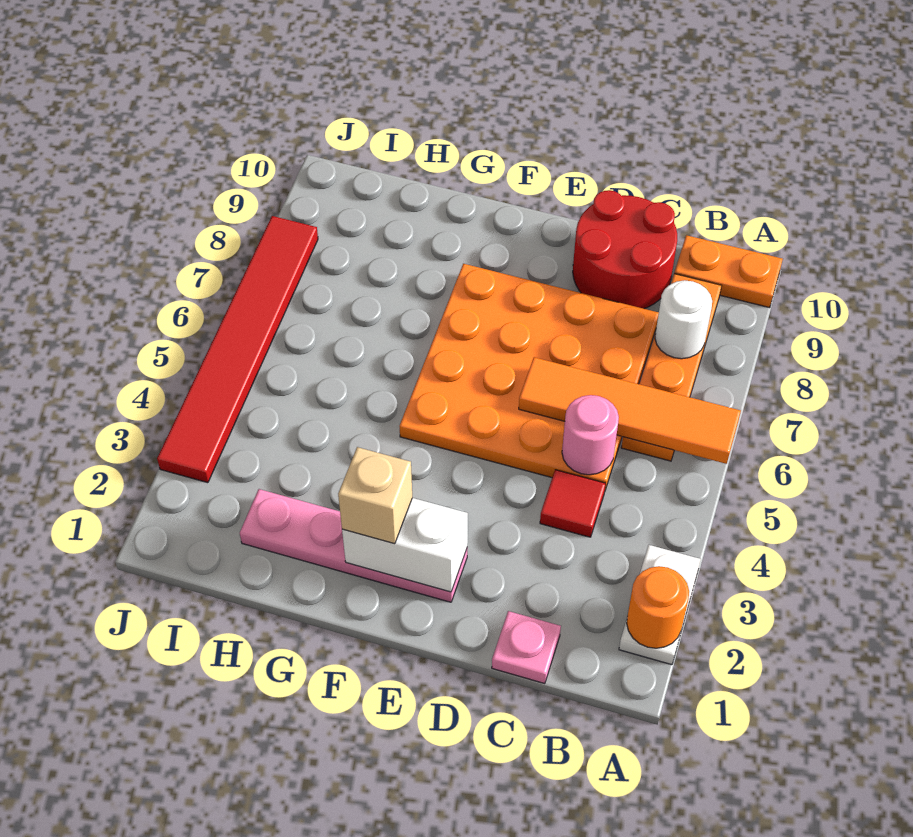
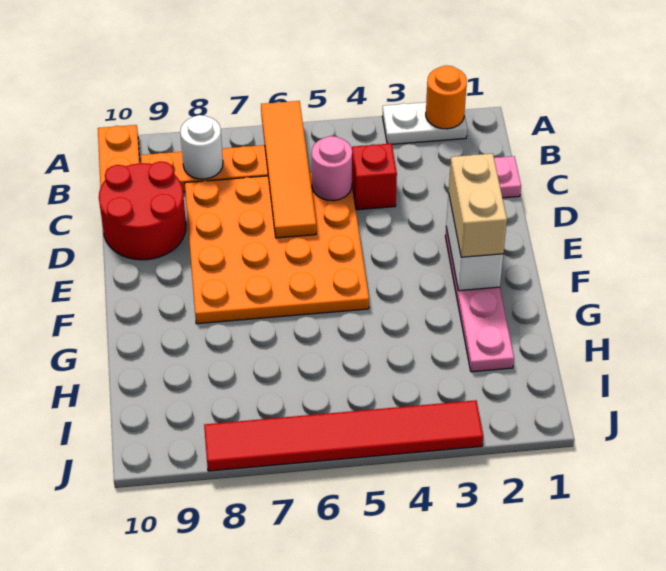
red tile C4 level 1 -> red brick C4 level 1
tan brick F2 level 3 -> tan brick E2:F2 level 3

